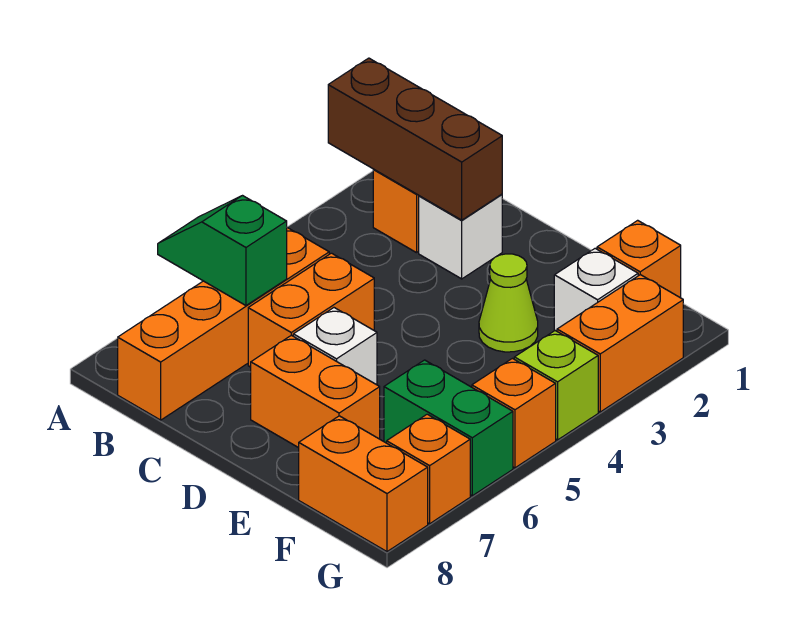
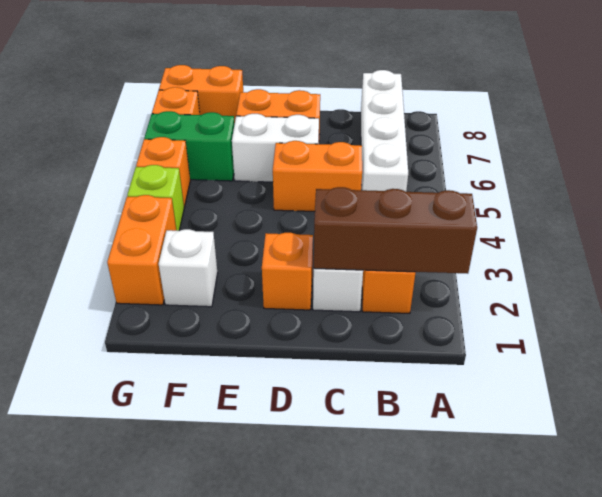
green slope A6:B6 level 2 top B -> none
orange brick B5:B8 level 1 -> white brick B5:B8 level 1
orange brick C5:C6 level 1 -> orange brick C5:D5 level 1
white brick D6 level 1 -> white brick D6:E6 level 1
lime cone E3 level 1 -> none
orange brick F1 level 1 -> orange brick D2 level 1

